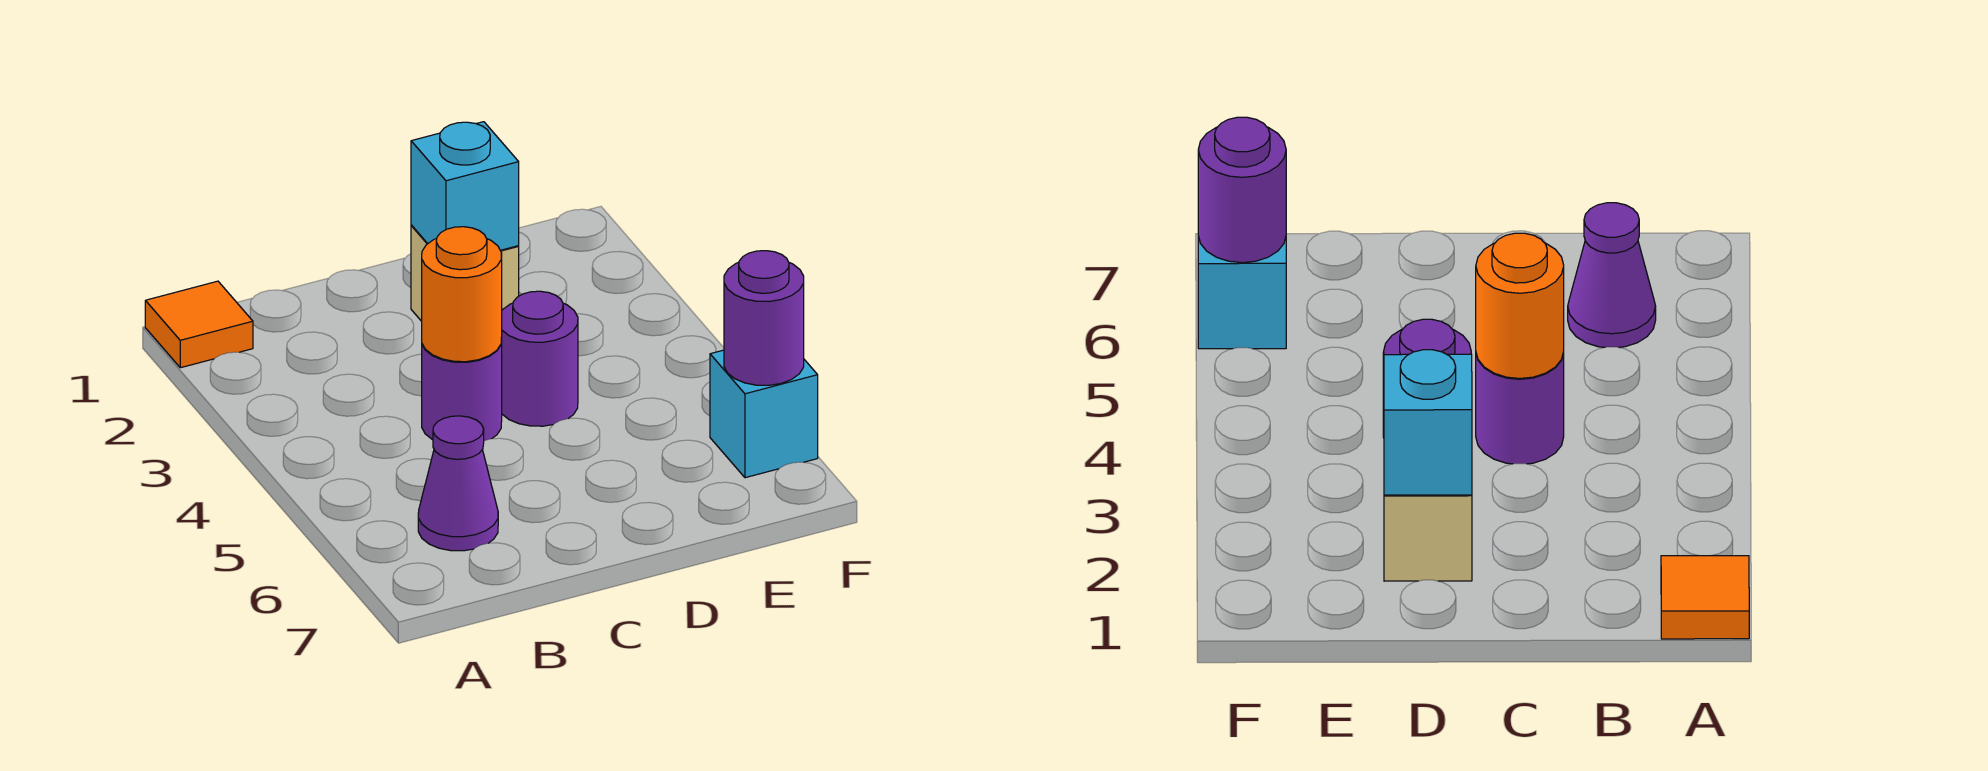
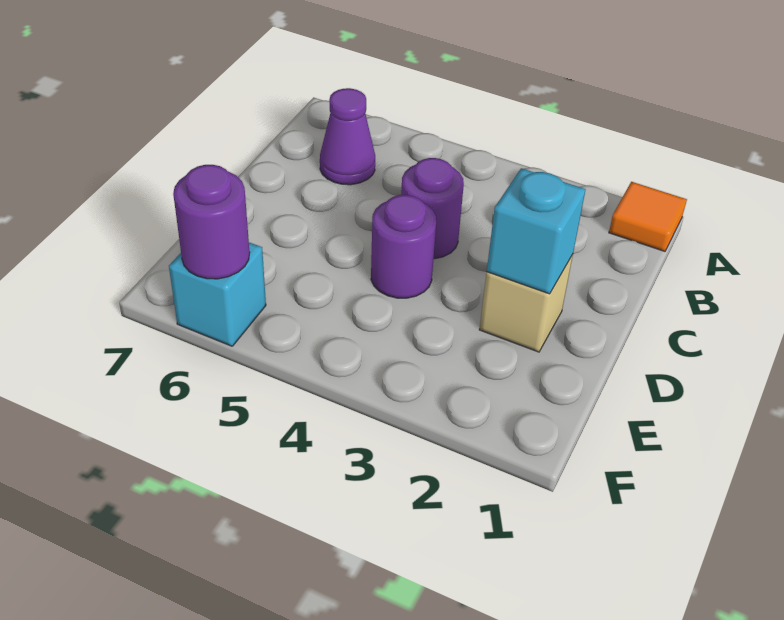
orange round brick C4 level 2 -> none

